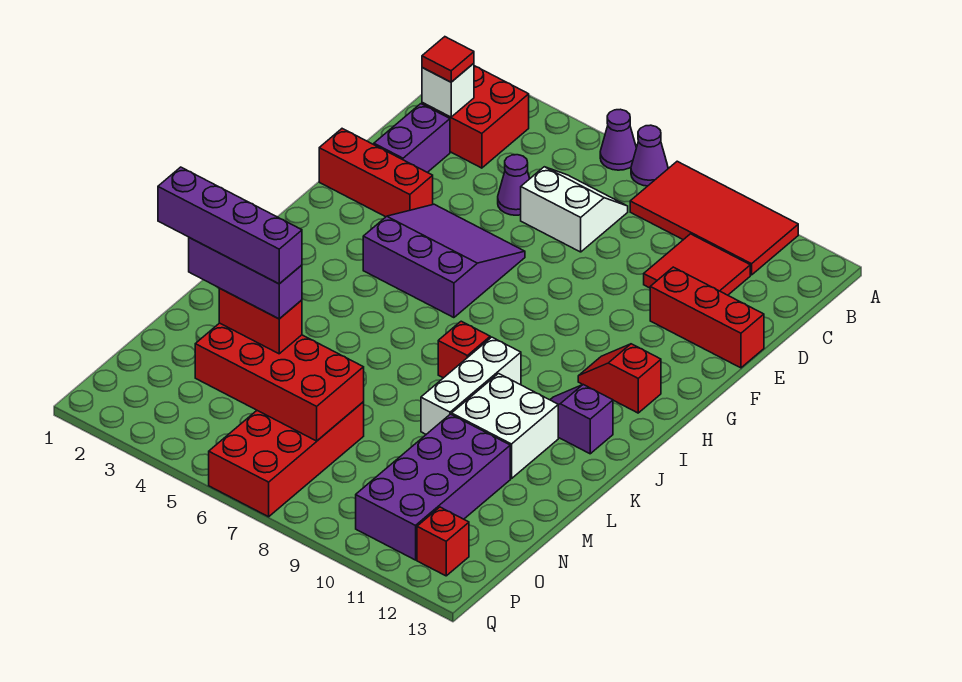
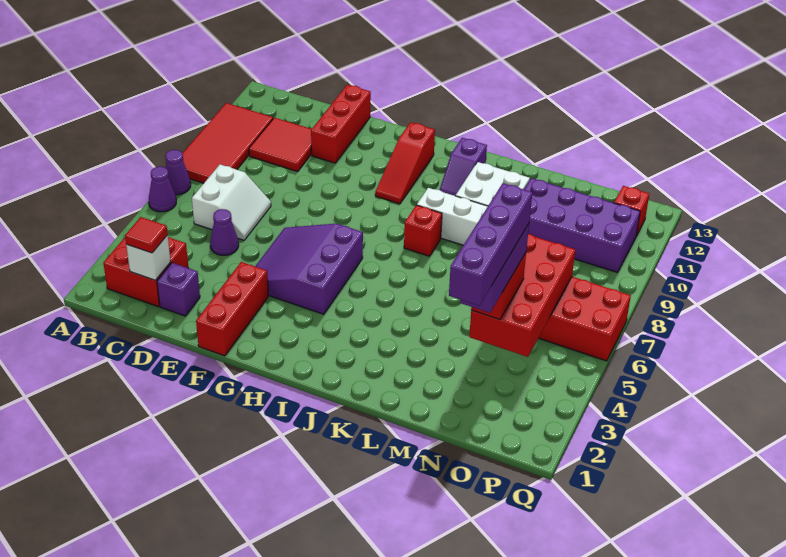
white slope C6:D7 level 1 top D -> white slope C6:D7 level 1 top C
purple brick D2:E2 level 1 -> purple brick D2 level 1
red slope H11:H12 level 1 top 12 -> red slope H10:H12 level 1 top 12

